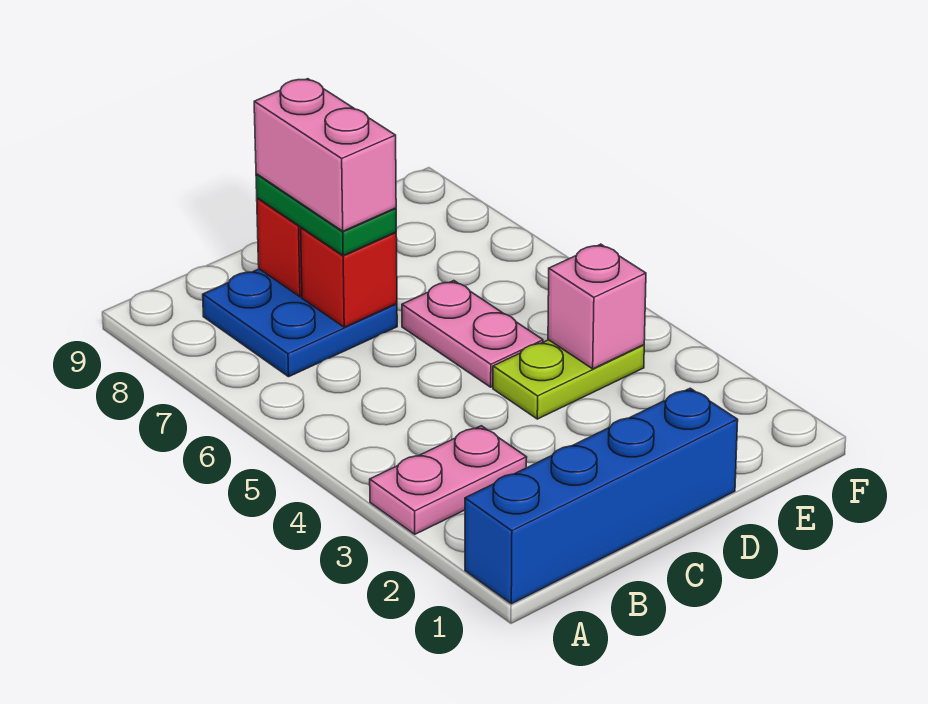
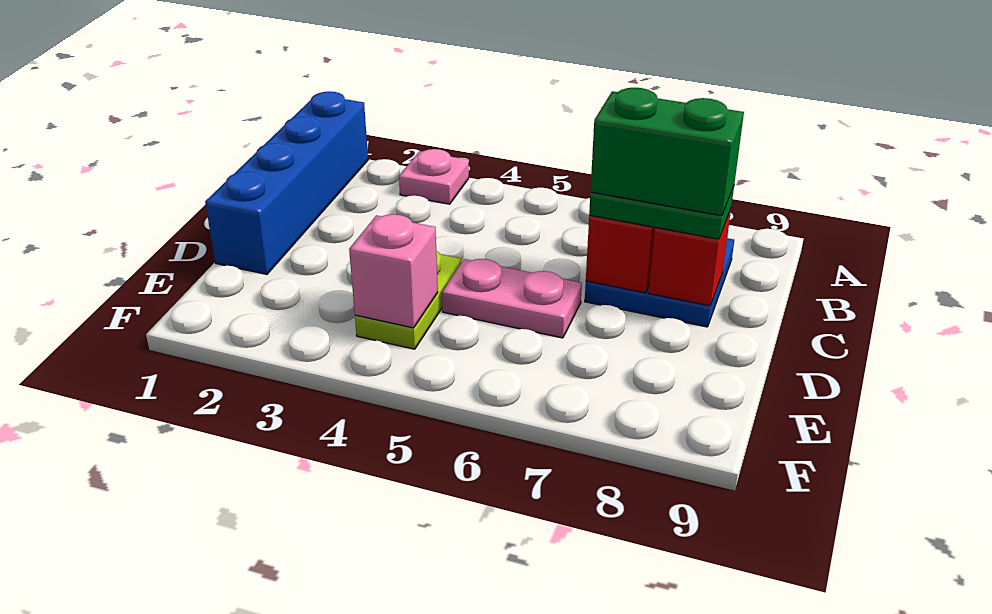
pink plate A3:B3 level 1 -> pink plate A3 level 1
pink brick C7:C8 level 4 -> green brick C7:C8 level 4

